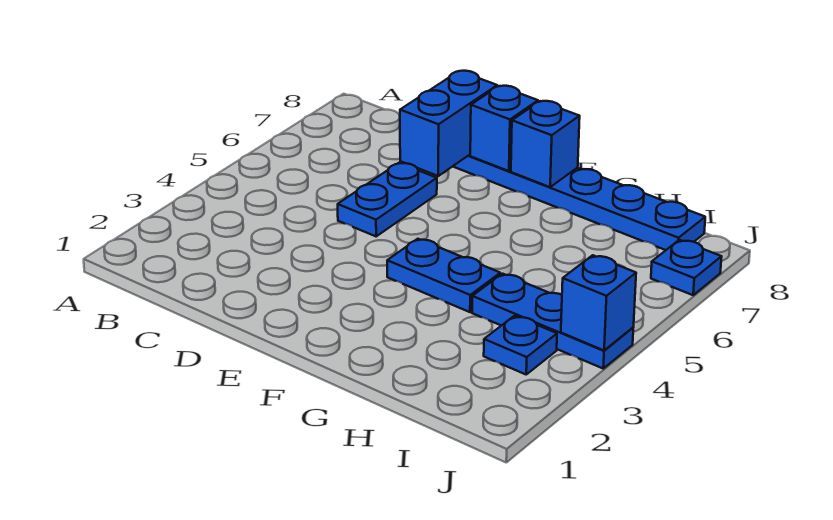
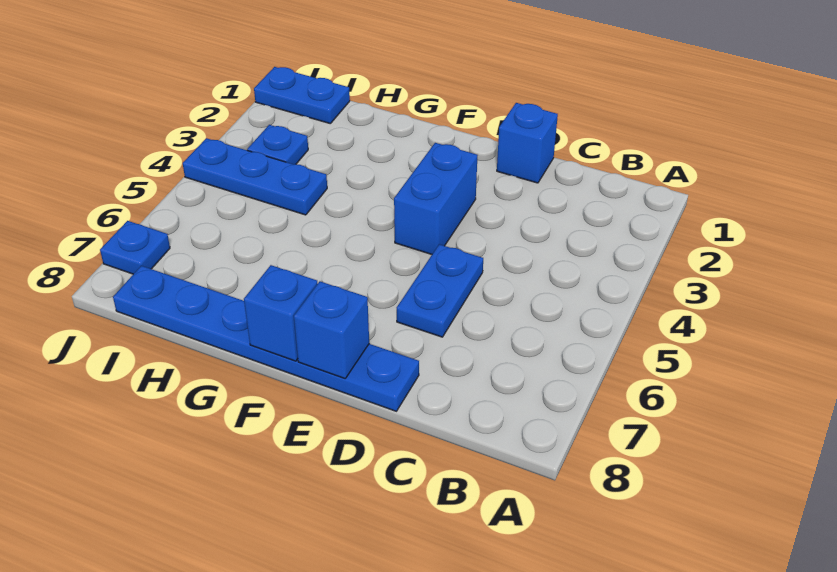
blue brick D7:D8 level 2 -> blue brick E3:E4 level 1
blue plate F4:G4 level 1 -> blue plate I1:J1 level 1
blue brick J4 level 2 -> blue brick D1 level 1

